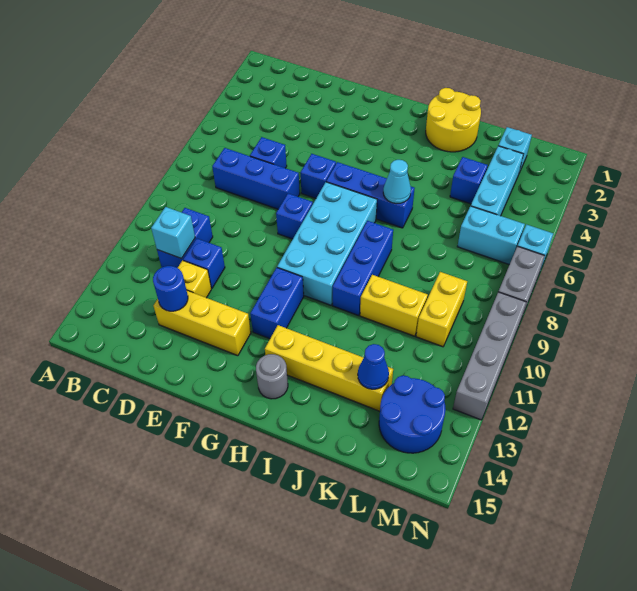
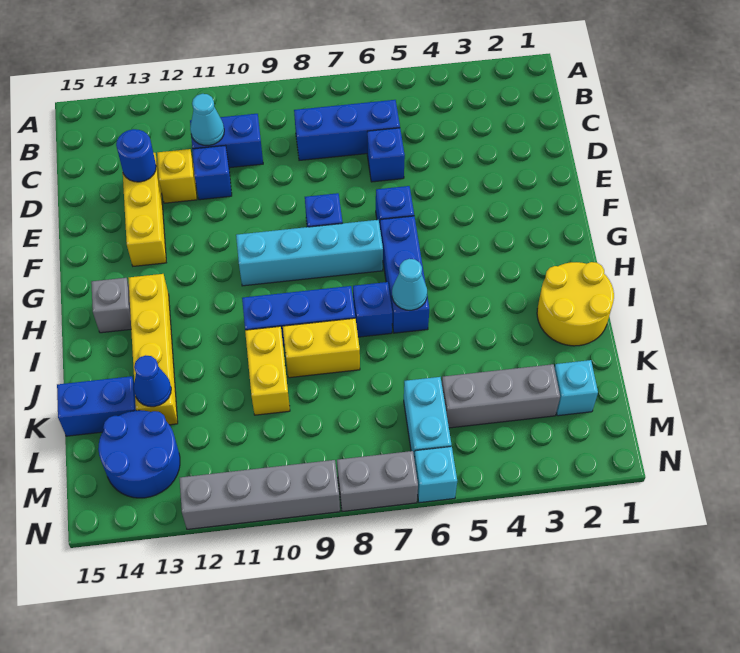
blue brick C7:E7 level 1 -> blue brick C6:C8 level 1
cyan brick C11 level 2 -> cyan cone C11 level 2
cyan brick G7:H10 level 1 -> cyan brick G7:G10 level 1
blue brick G11:G12 level 1 -> blue brick K14:K15 level 1
grey round brick H14 level 1 -> grey brick H14 level 1
blue brick K4 level 1 -> blue brick I7 level 1
cyan brick L3:L5 level 1 -> grey brick L3:L5 level 1
yellow brick L9:L10 level 1 -> yellow brick J8:J9 level 1

